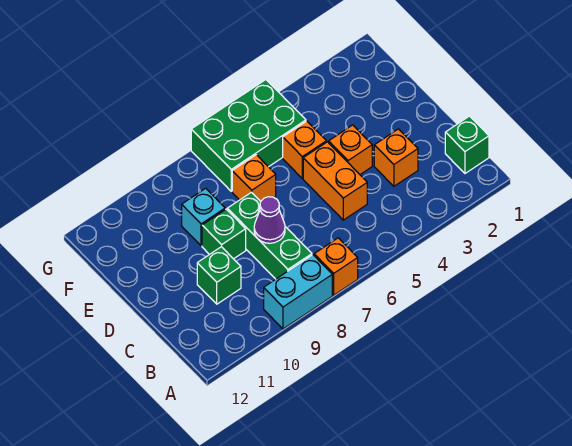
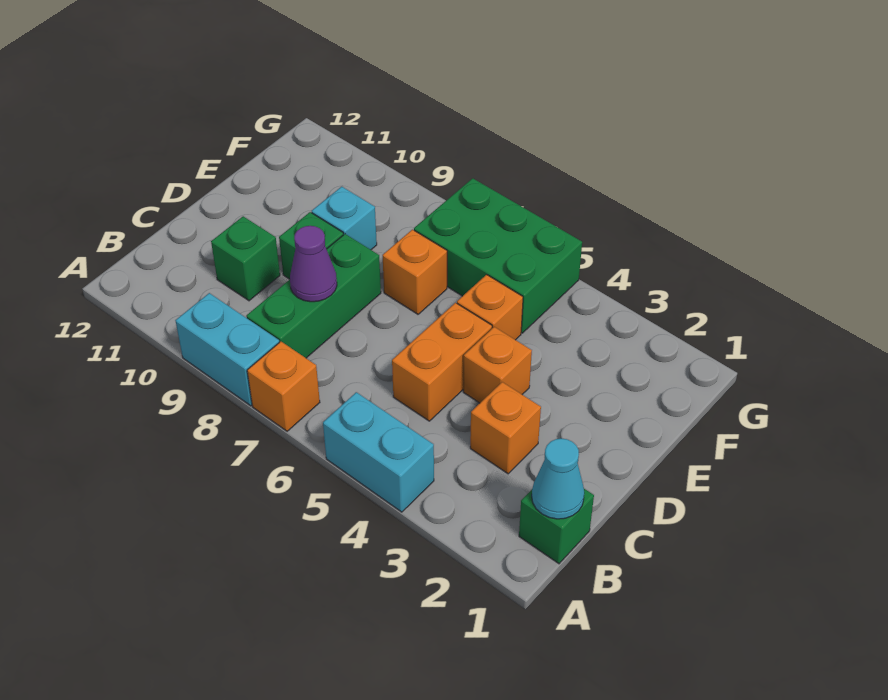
none -> cyan brick A4:A5 level 1
none -> cyan cone B1 level 2

